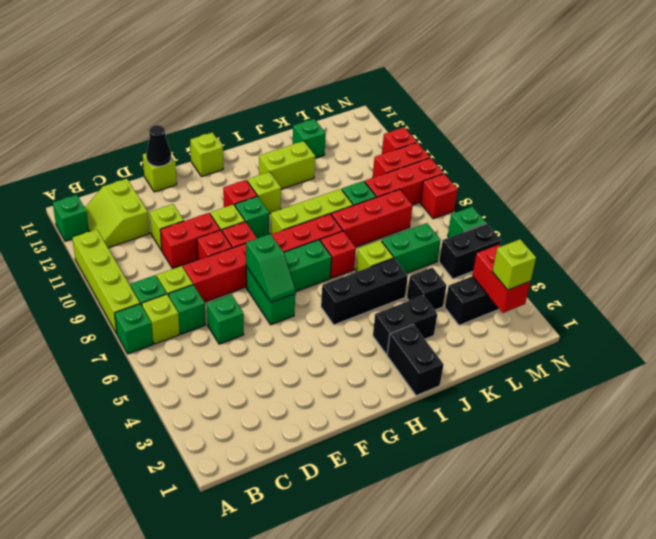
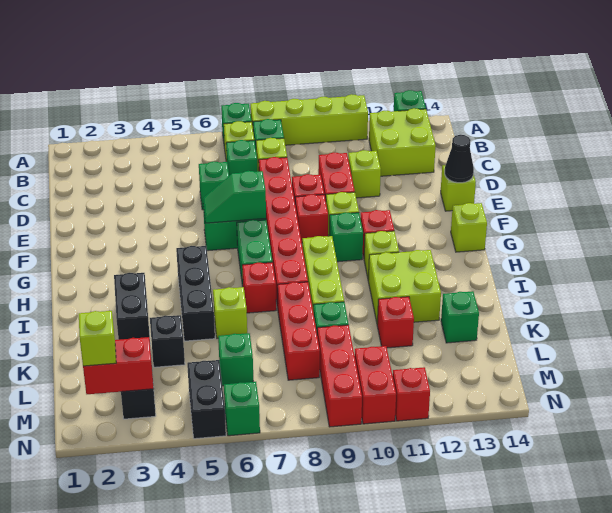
lime slope B12:C13 level 1 top C -> lime brick B12:C13 level 1
black brick I1:I2 level 1 -> none
lime brick I12:J12 level 1 -> lime brick I11:J12 level 1
green brick K6:L6 level 1 -> green brick L6 level 1
red brick N8 level 1 -> red brick K11 level 1

